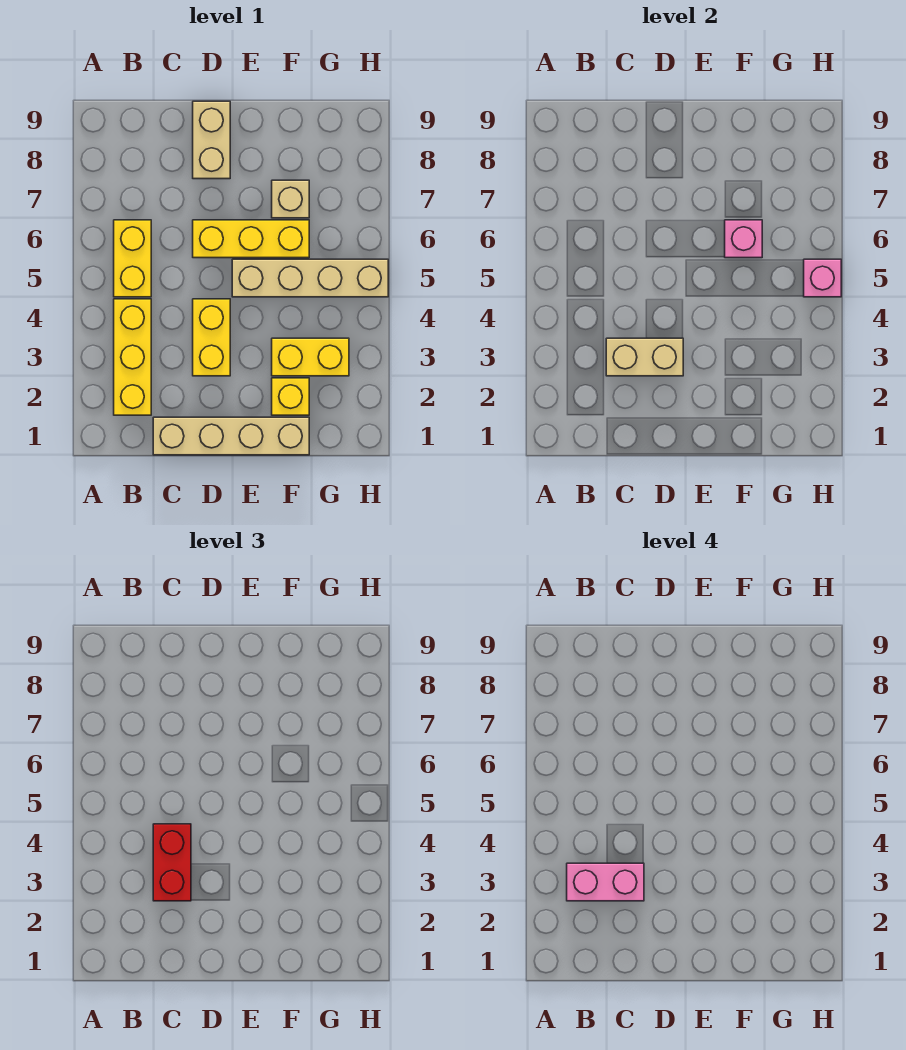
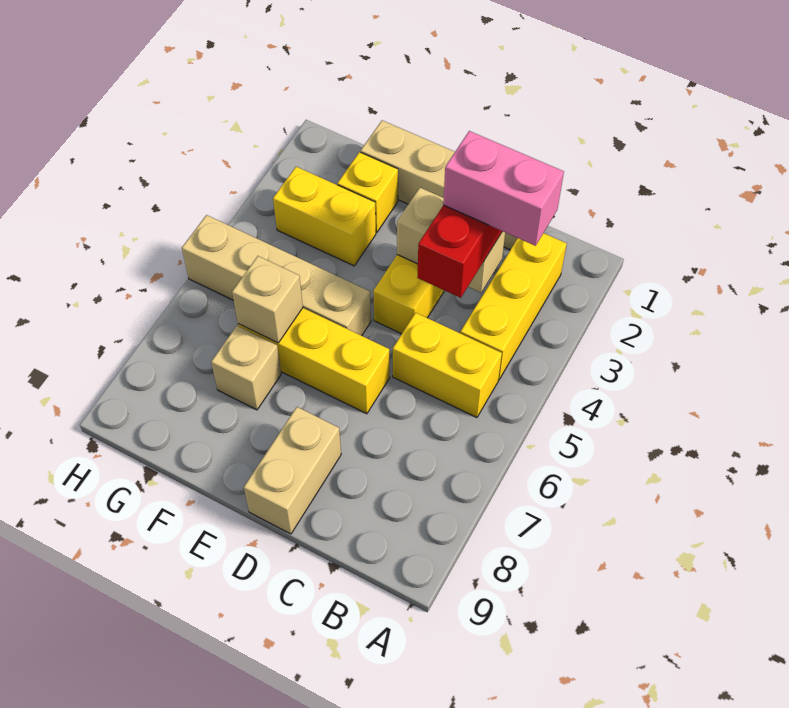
yellow brick B5:B6 level 1 -> yellow brick B5:C5 level 1
pink brick F6 level 2 -> tan brick F6 level 2
pink brick H5 level 2 -> none

